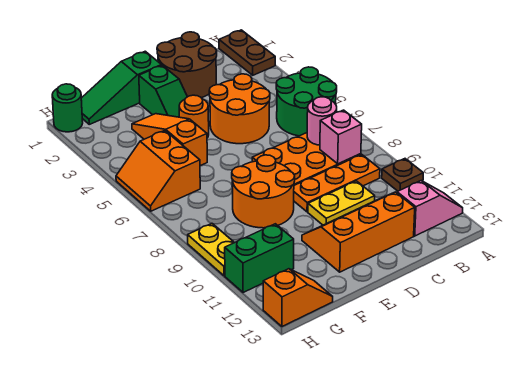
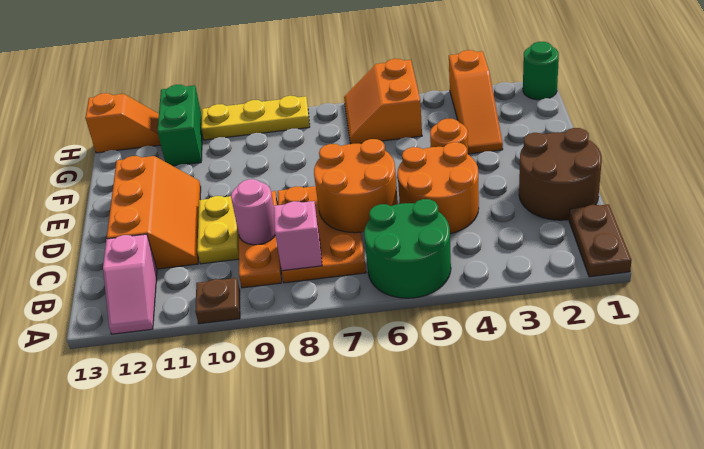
brown plate A1:A2 level 1 -> brown plate A1:B1 level 1
pink round brick B7 level 2 -> pink round brick C9 level 2
green slope E1:G1 level 1 top E -> none
green slope E2:E3 level 1 top 2 -> none
orange round brick E8:F9 level 1 -> orange round brick C6:D7 level 2
orange slope F3:F5 level 1 top 5 -> orange slope F3:H3 level 1 top H
orange slope G5:H6 level 1 top G -> orange slope G5:H6 level 1 top 5
orange slope G13:H13 level 1 top H -> orange slope H12:H13 level 1 top 13
yellow plate H9:H10 level 1 -> yellow plate H8:H10 level 1

